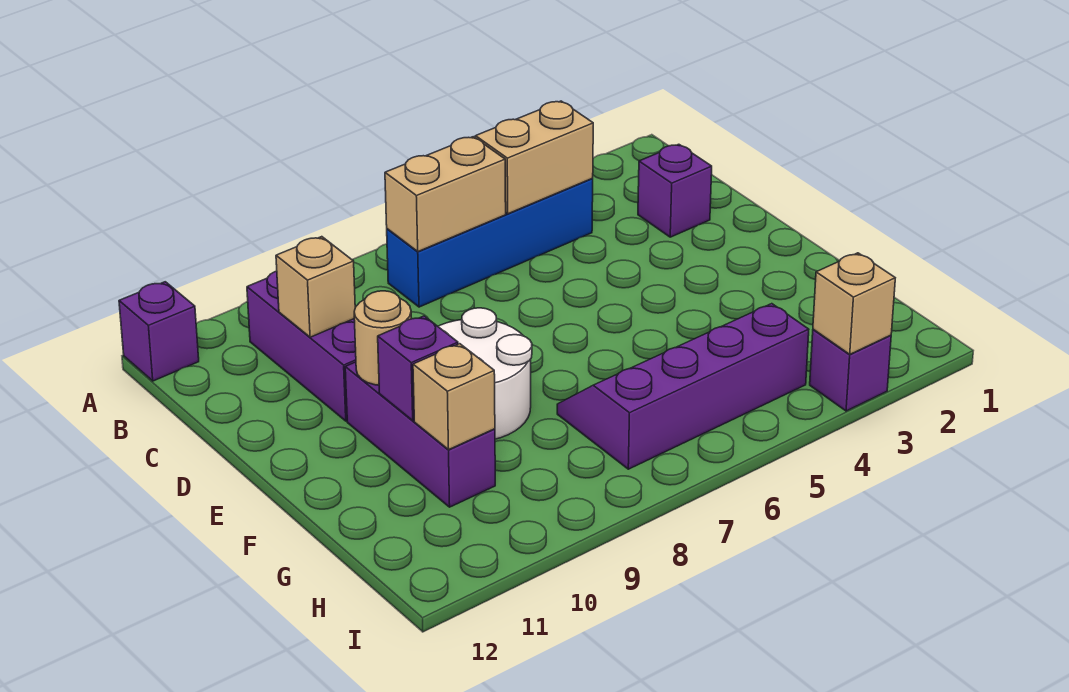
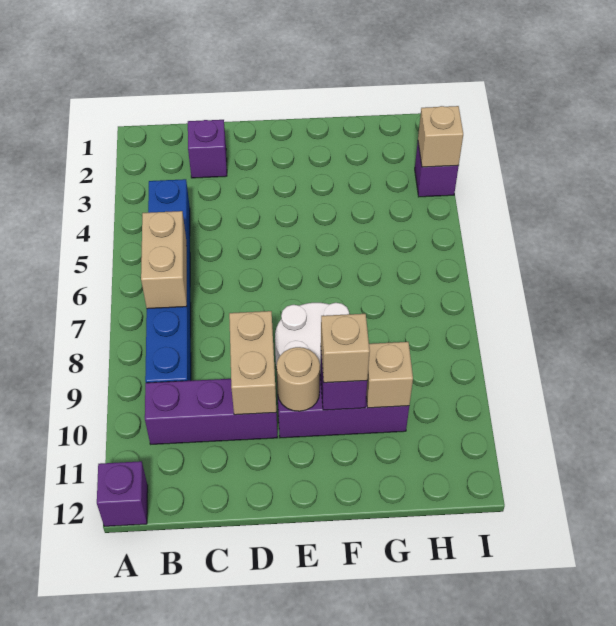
blue brick B4:B7 level 1 -> blue brick B4:B9 level 1
tan brick B4:B5 level 2 -> tan brick D9:D10 level 2
tan brick C10 level 2 -> tan brick F10 level 3
purple slope G4:H7 level 1 top H -> none

